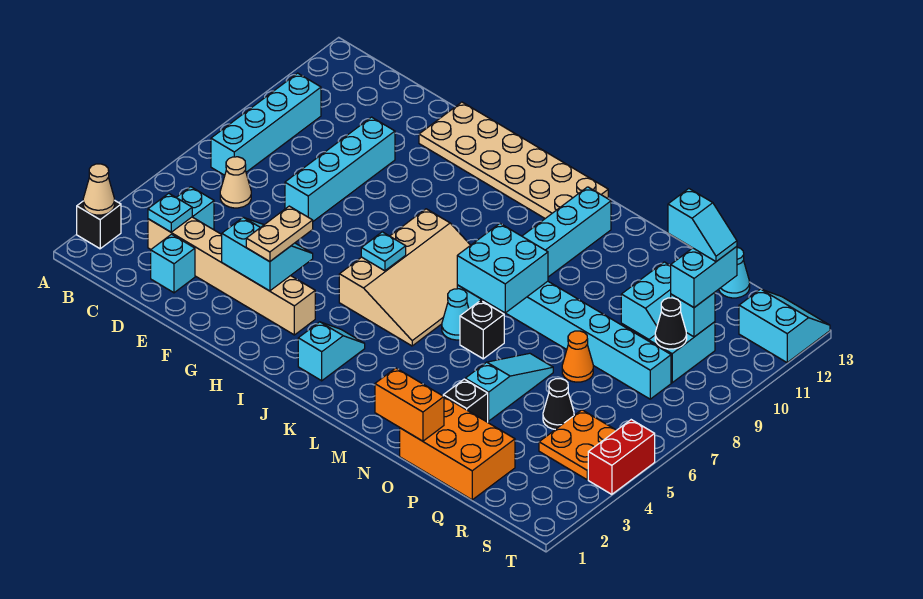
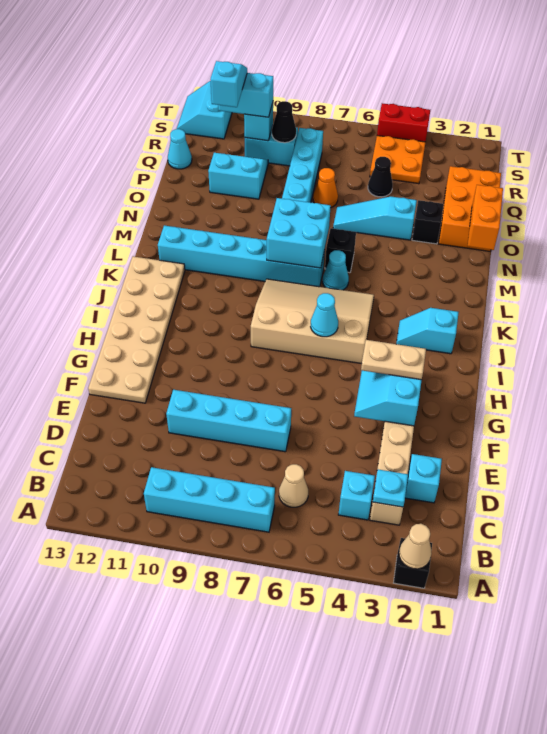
cyan plate I6 level 2 -> cyan cone I6 level 2

